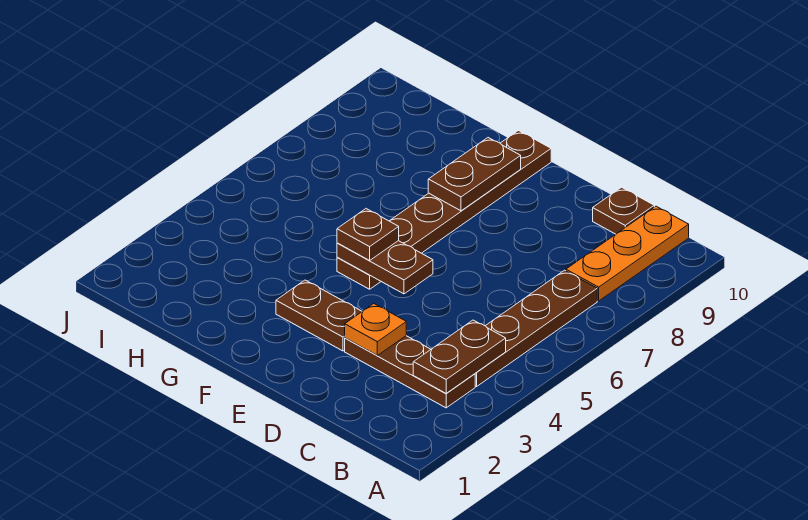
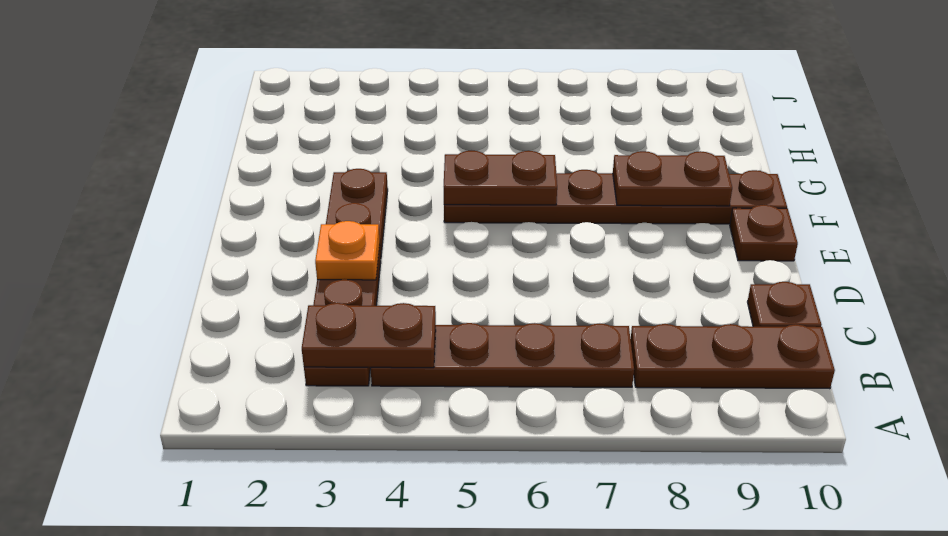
orange plate B8:B10 level 1 -> brown plate B8:B10 level 1
brown plate E5:F5 level 2 -> brown plate F5:F6 level 2
brown plate F5 level 3 -> brown plate E10 level 1

